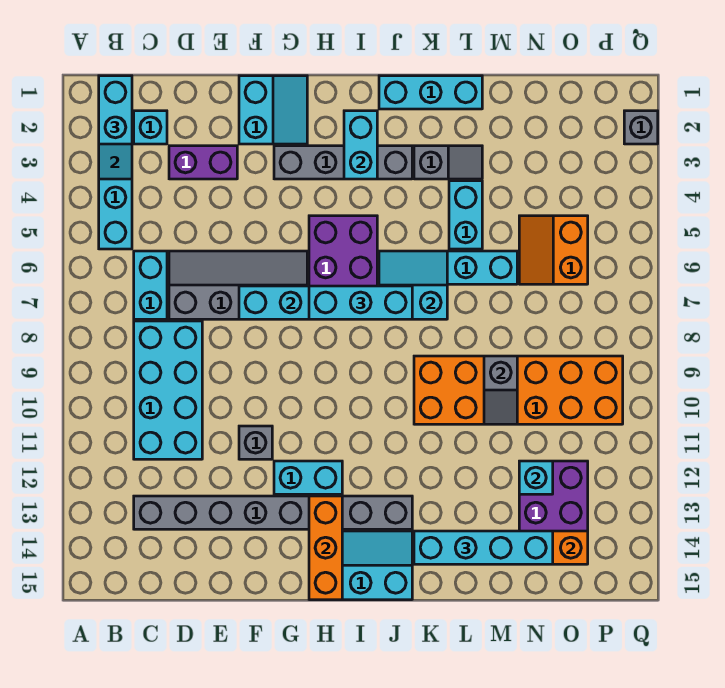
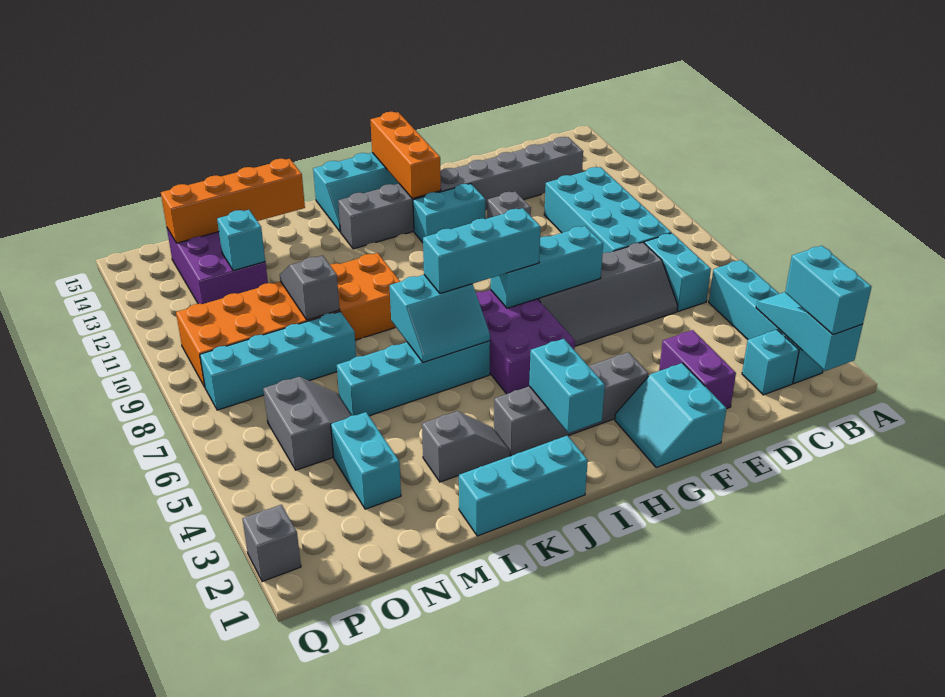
purple brick D3:E3 level 1 -> purple brick E2:E3 level 1
grey slope K3:L3 level 1 top K -> grey slope K3:L3 level 1 top L
cyan brick K14:N14 level 3 -> cyan brick M8:P8 level 1
cyan brick L4:L5 level 1 -> cyan brick N3:N4 level 1
orange slope N5:O6 level 1 top O -> grey slope N5:O6 level 1 top O

